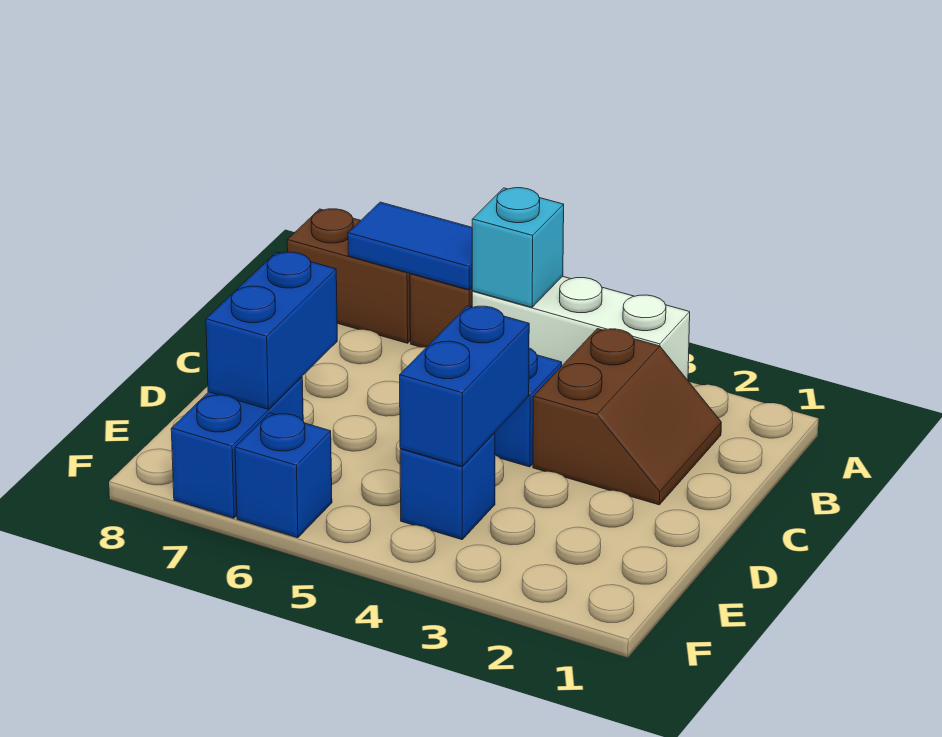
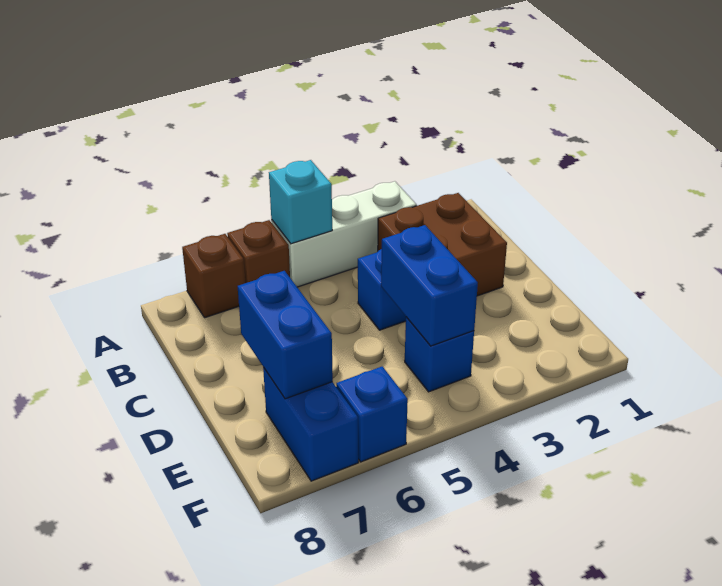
blue tile A6:A7 level 2 -> none
brown brick A7:A8 level 1 -> brown brick A7 level 1
brown slope B2:C3 level 1 top 3 -> brown brick B2:C3 level 1

